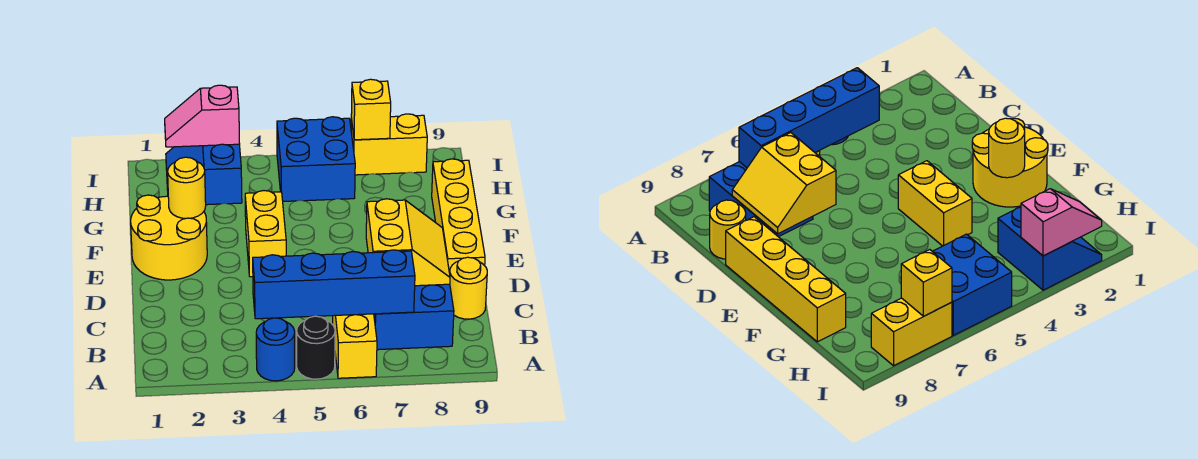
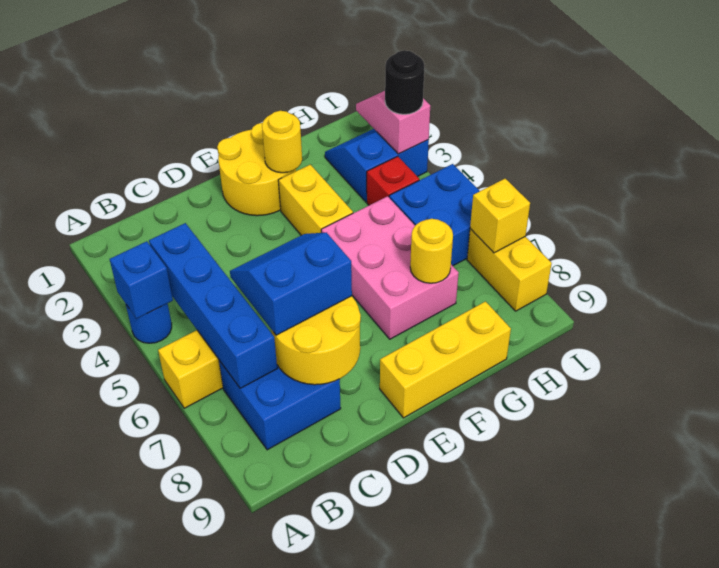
none -> blue brick A4 level 2
black round brick A5 level 1 -> black round brick I3 level 3
none -> blue slope C6:D7 level 3 top 7
yellow slope C7:D8 level 2 top 7 -> yellow round brick C7:D8 level 2
yellow round brick C9 level 1 -> yellow round brick G7 level 2
yellow brick D9:G9 level 1 -> yellow brick E9:G9 level 1
yellow brick E4:F4 level 1 -> yellow brick F3:F4 level 1
none -> pink brick F5:G7 level 1
none -> red brick H4 level 1

